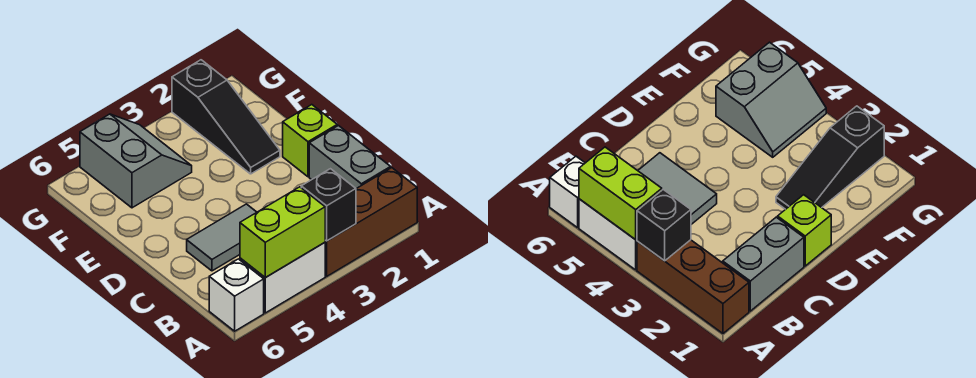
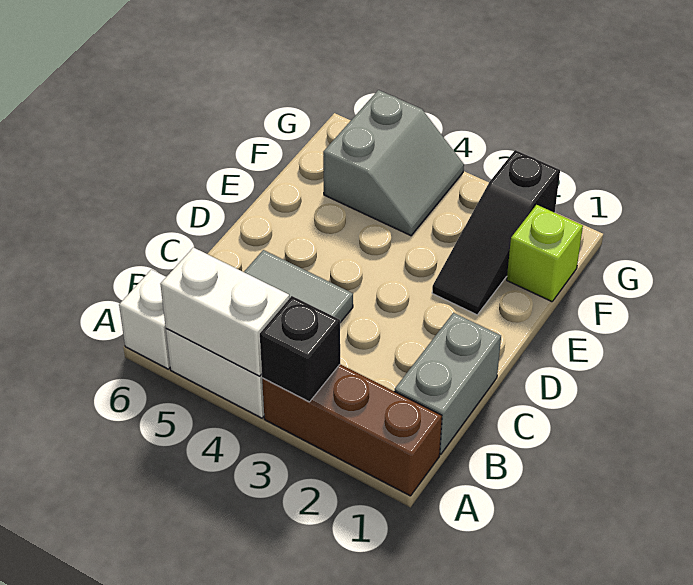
lime brick A4:A5 level 2 -> white brick A4:A5 level 2
lime brick D1 level 1 -> lime brick F1 level 1

